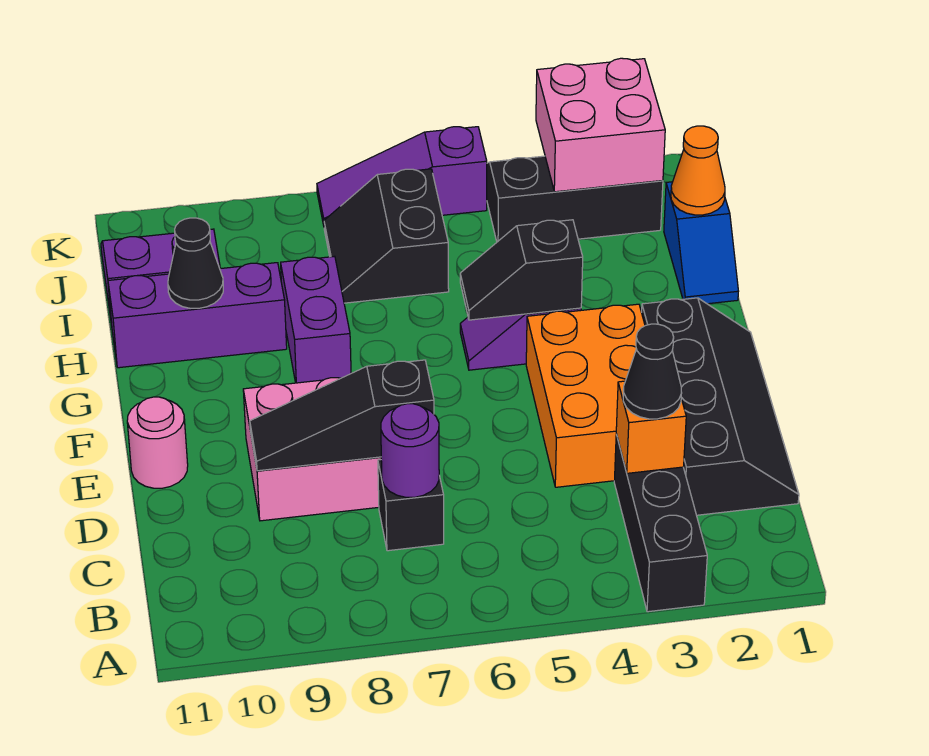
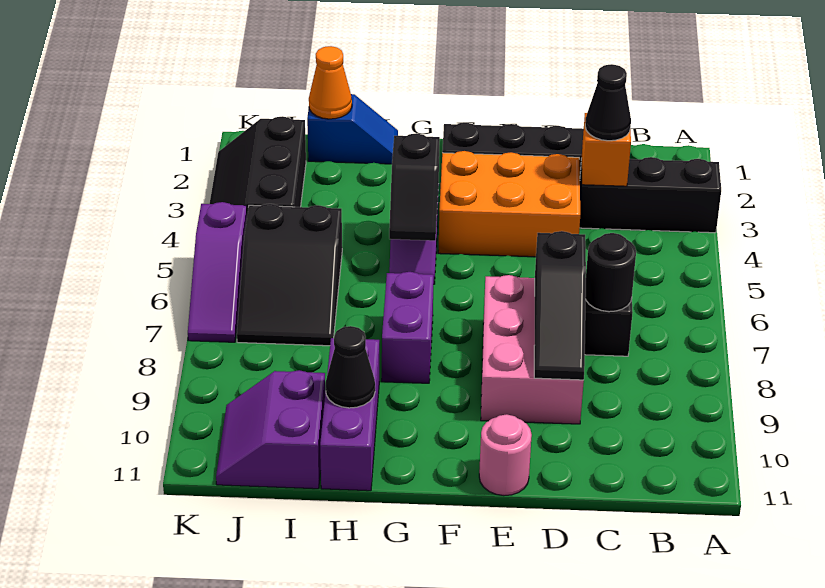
purple round brick C7 level 2 -> black round brick C7 level 2
purple brick G8:H8 level 1 -> purple brick G7:G8 level 1
black slope I6:J7 level 1 top 6 -> black slope I5:J7 level 1 top 5
pink brick J2:K3 level 2 -> none

